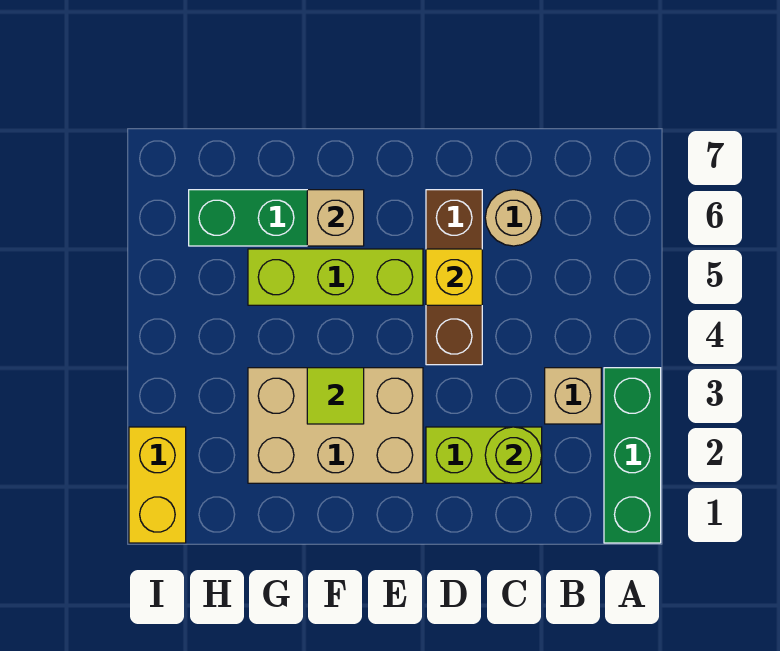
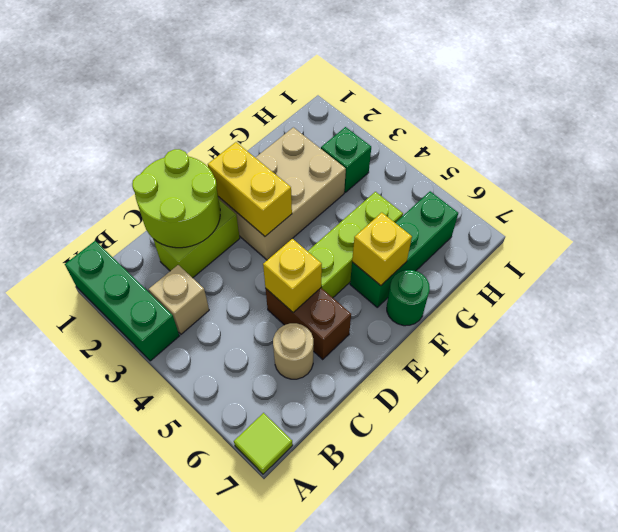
lime round brick C2 level 2 -> lime round brick C1:D2 level 2
brown brick D4:D6 level 1 -> brown brick D5:D6 level 1
lime tile F3 level 2 -> lime tile A7 level 1
tan brick F6 level 2 -> yellow brick F6 level 2
none -> green round brick F7 level 1
none -> green brick H3 level 1
yellow brick I1:I2 level 1 -> yellow brick E2:E3 level 2

